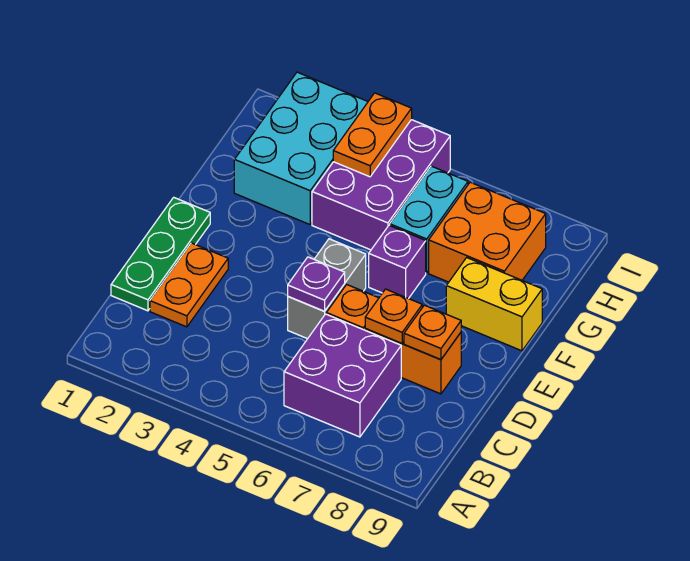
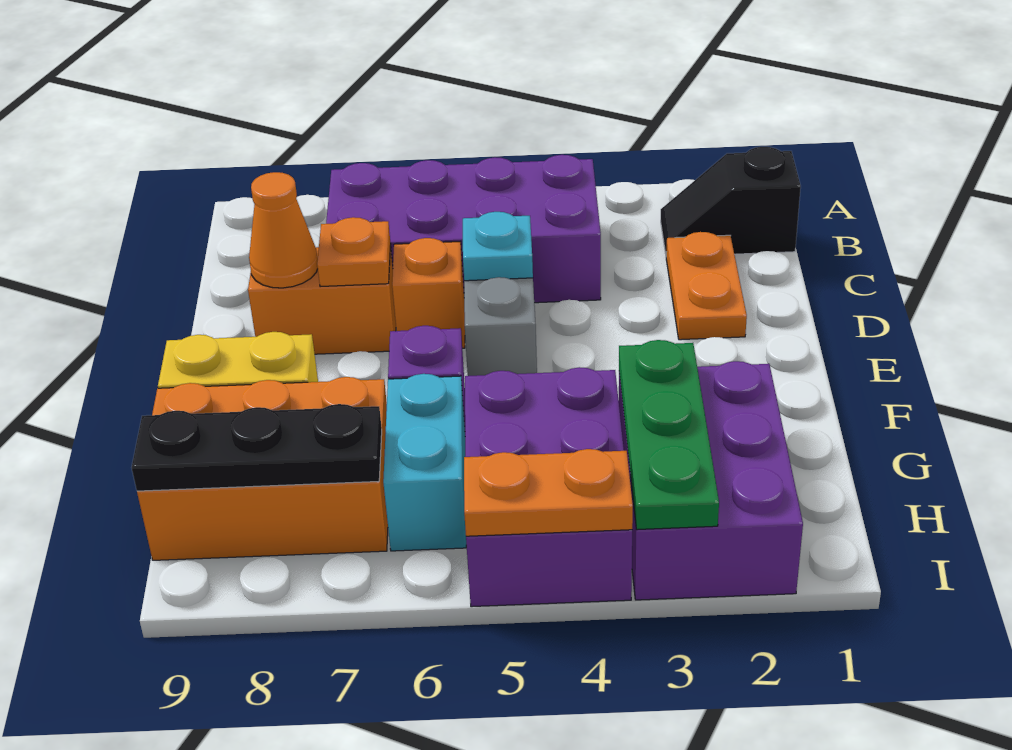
none -> black slope B1:B2 level 1 top 1
purple brick B6:C7 level 1 -> purple brick B4:C7 level 1
green plate C1:E1 level 1 -> green plate G3:I3 level 2
purple plate D5 level 2 -> cyan plate D5 level 2
orange plate D8 level 2 -> orange cone D8 level 2
cyan brick G2:I3 level 1 -> purple brick G2:I3 level 1
orange brick G7:H8 level 1 -> orange brick G7:H9 level 1
orange plate H4:I4 level 2 -> orange plate I4:I5 level 2
none -> black plate H7:H9 level 2

